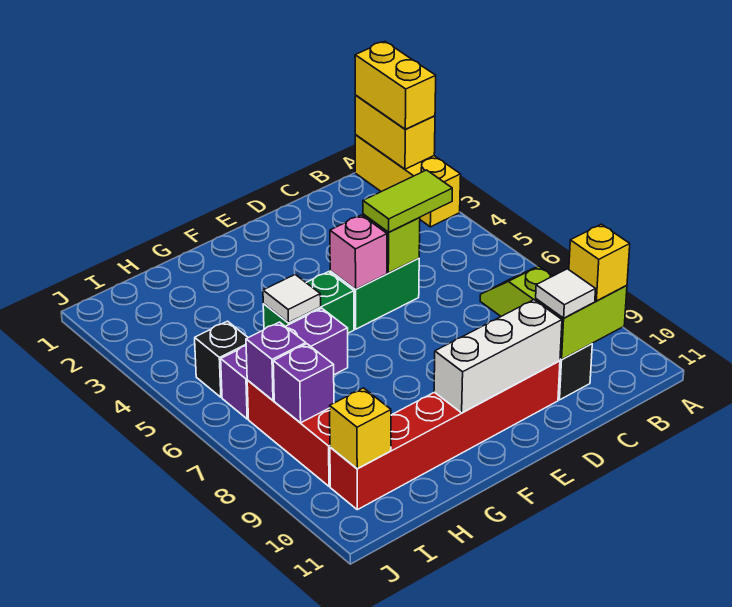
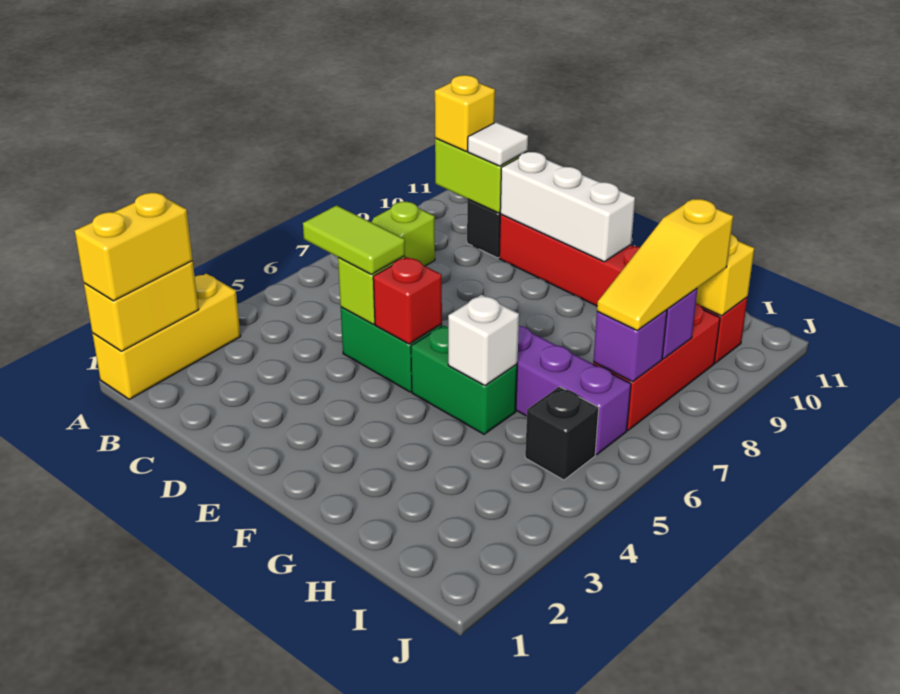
pink brick E5 level 2 -> red brick E5 level 2
white tile G5 level 2 -> white brick G5 level 2
none -> yellow slope I7:I9 level 3 top 9

